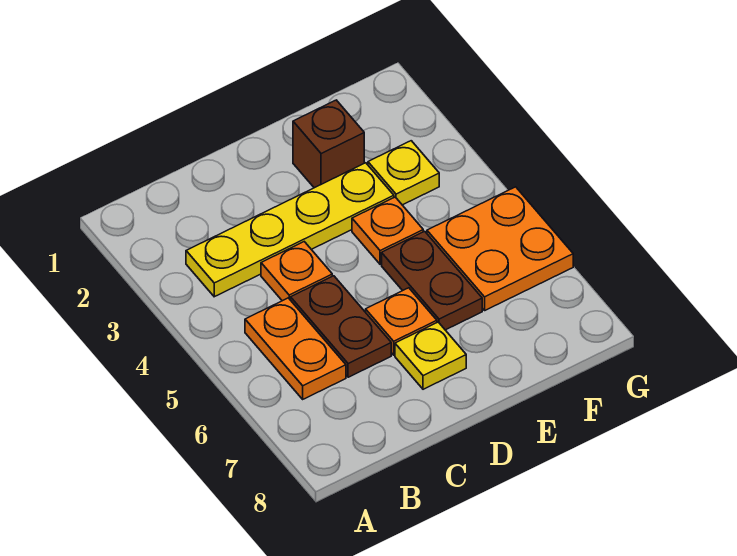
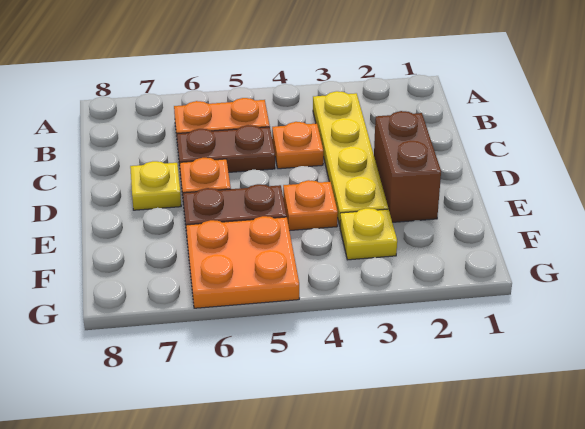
brown brick E2 level 1 -> brown brick D2:E2 level 1

